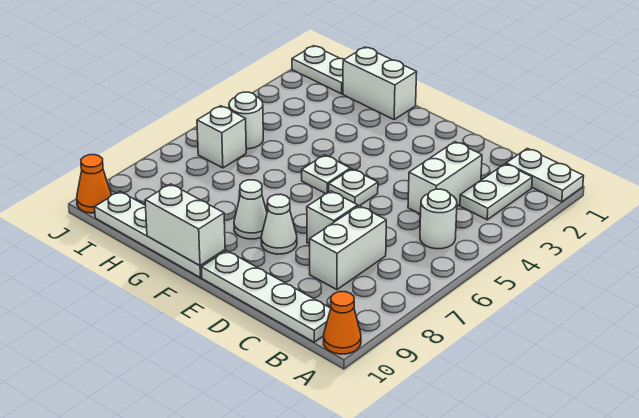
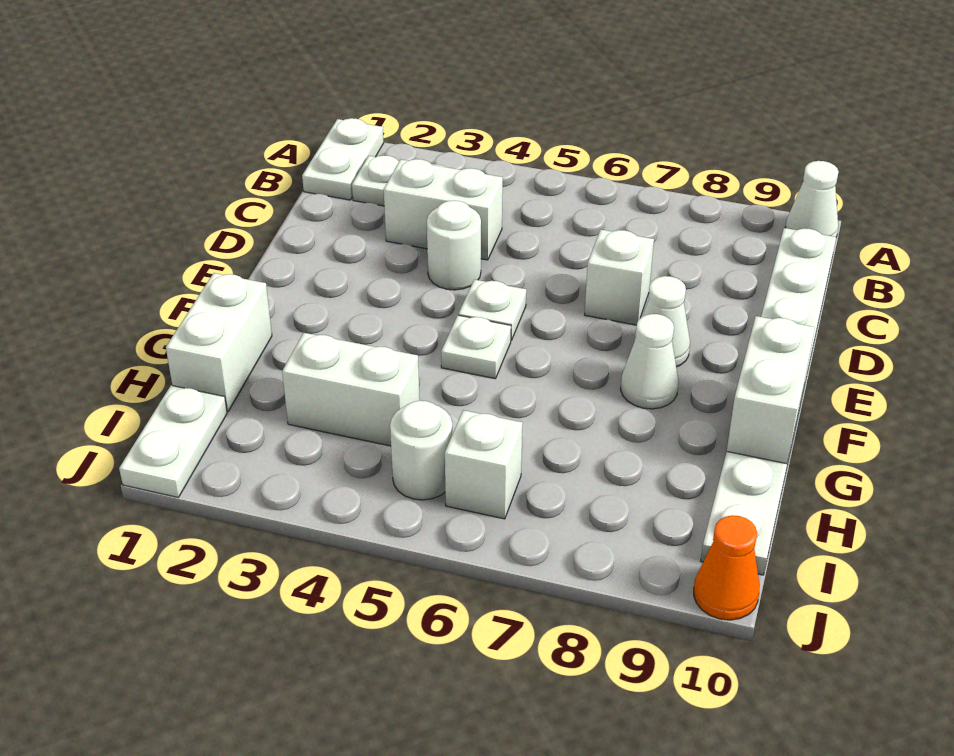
orange cone A10 level 1 -> white cone A10 level 1
white round brick B5 level 1 -> white round brick D4 level 1
white brick C7:C8 level 1 -> white brick H3:H4 level 1

